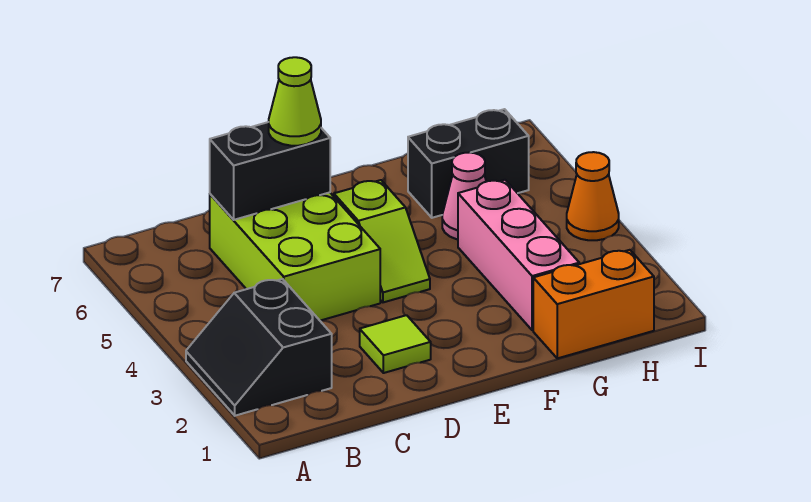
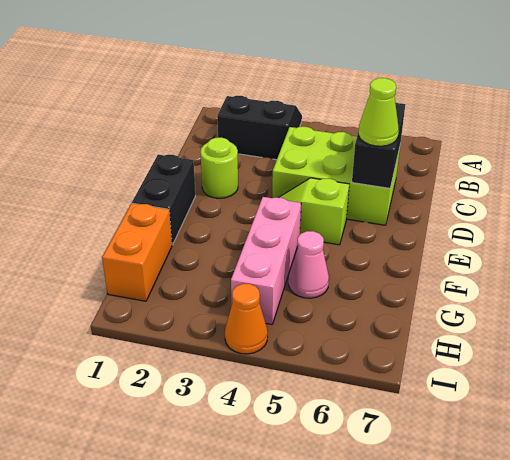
lime tile D2 level 1 -> lime round brick D2 level 1
pink brick G2:G4 level 1 -> pink brick F4:H4 level 1
black brick G6:H6 level 1 -> black brick E1:F1 level 1

